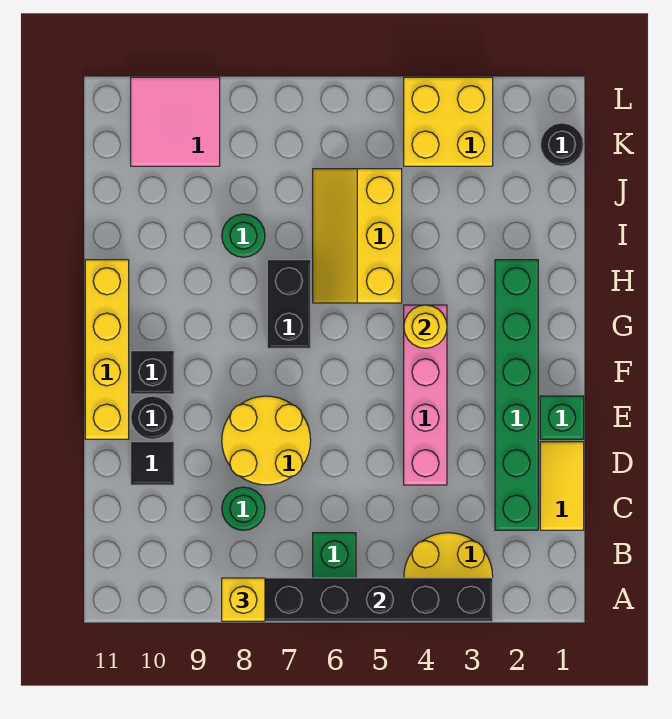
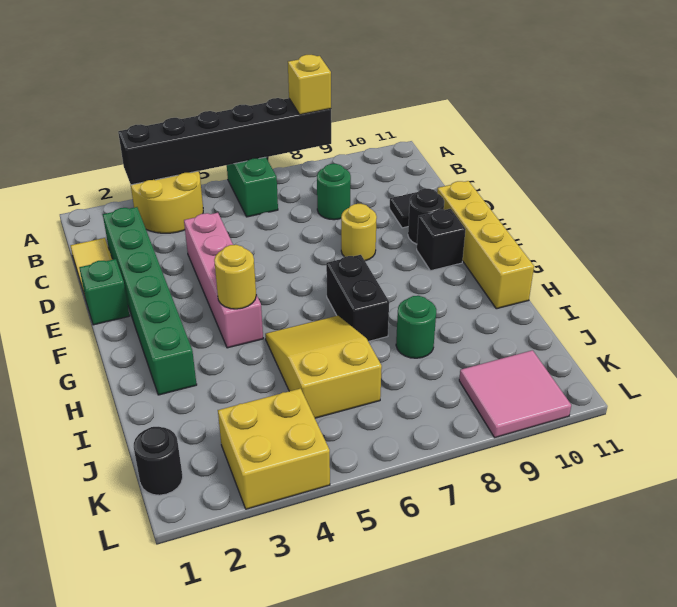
yellow round brick D7:E8 level 1 -> yellow round brick E8 level 1
yellow slope H5:J6 level 1 top 5 -> yellow slope H5:J6 level 1 top J

